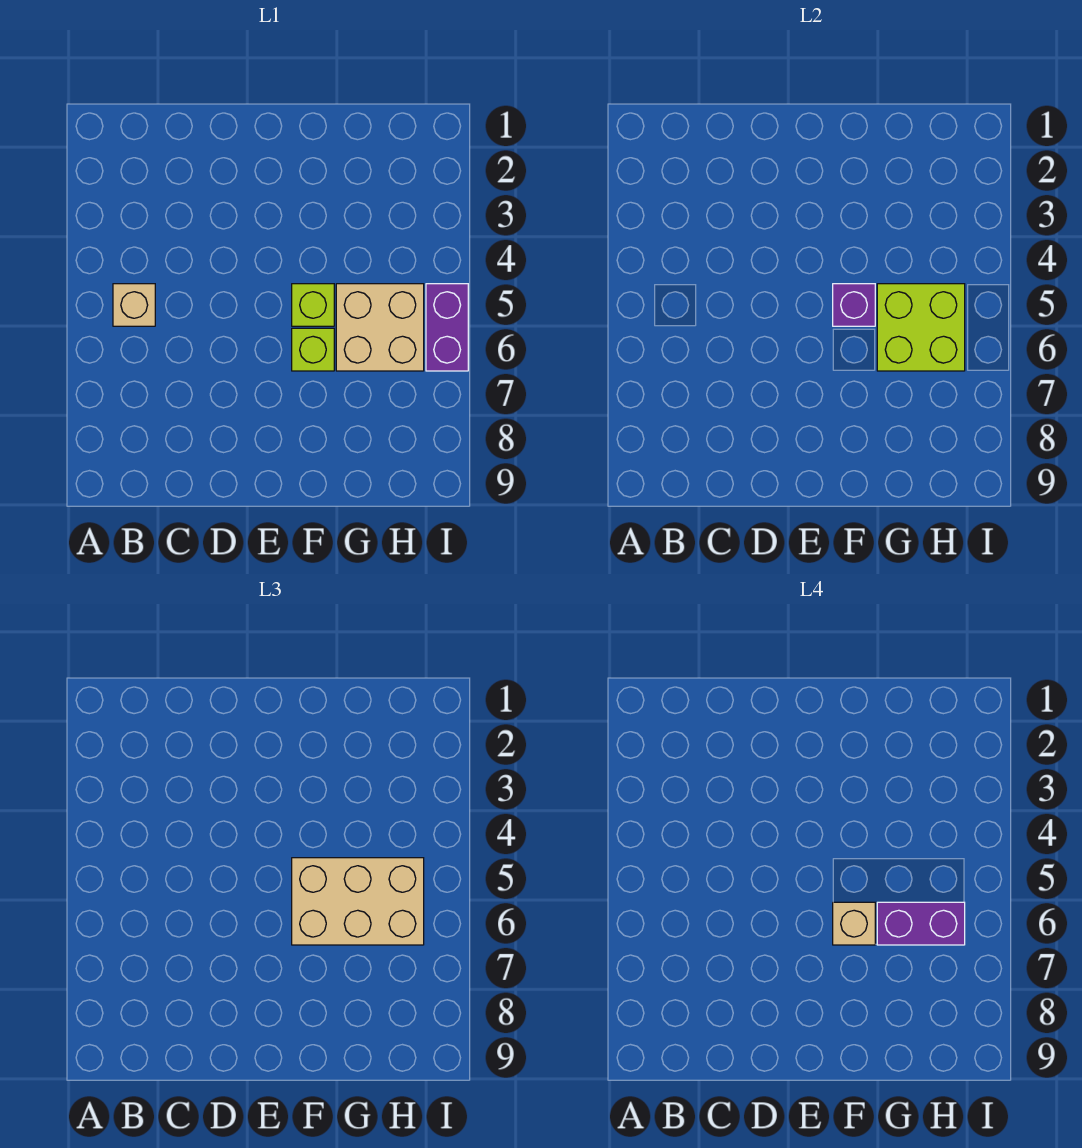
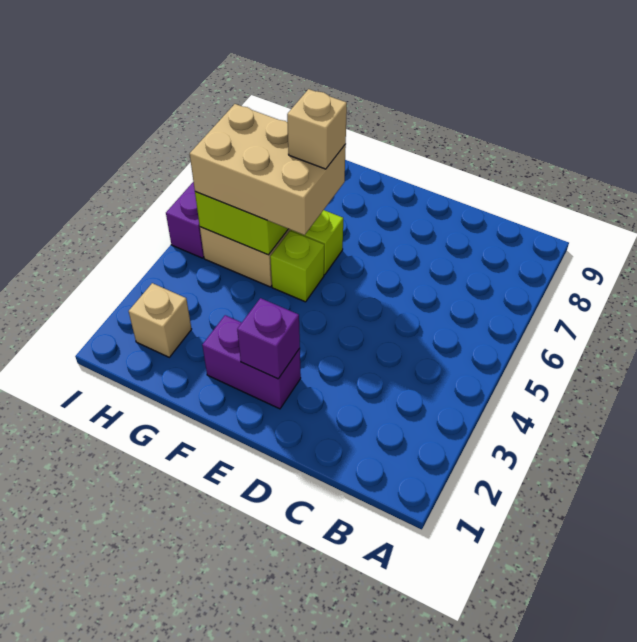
tan brick B5 level 1 -> tan brick H2 level 1
purple brick F5 level 2 -> purple brick E2 level 2
purple brick G6:H6 level 4 -> purple brick E2:F2 level 1

